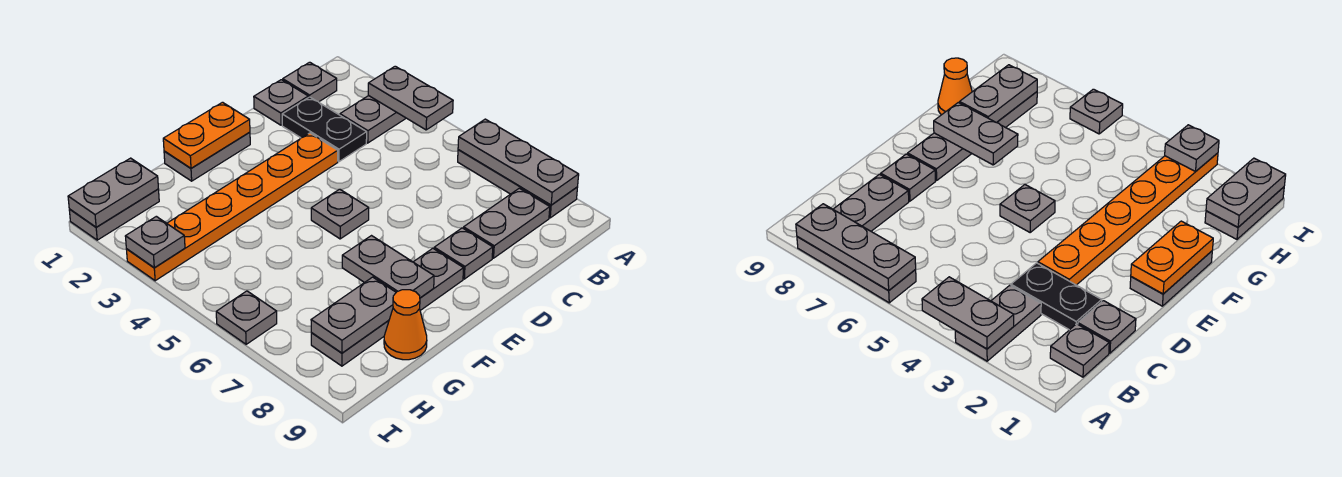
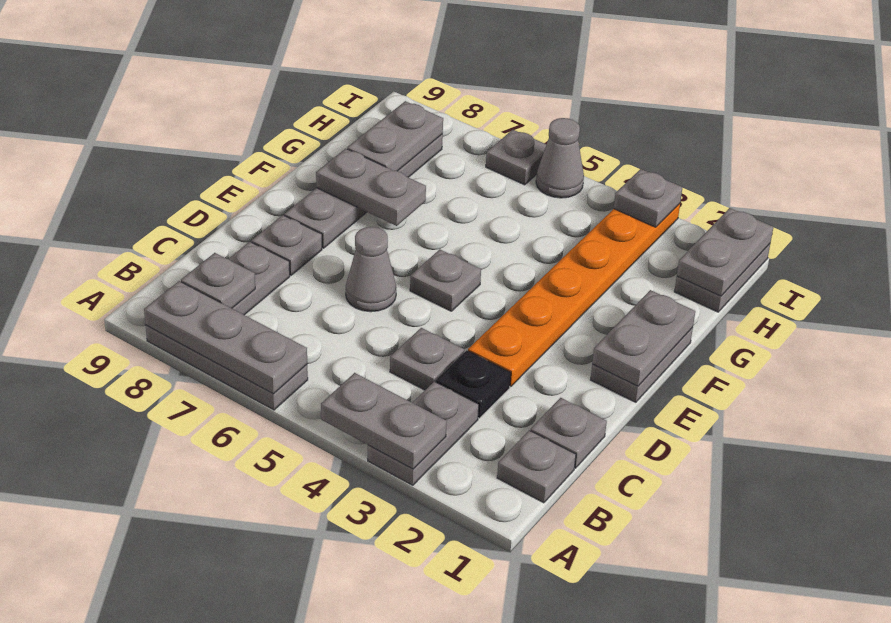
none -> grey plate B8 level 2
black plate C2:C3 level 1 -> black plate C3 level 1
none -> grey plate C4 level 1
none -> grey cone D6 level 1
orange plate E1:F1 level 2 -> grey plate E1:F1 level 2
orange cone G9 level 1 -> none
none -> grey cone I5 level 1

